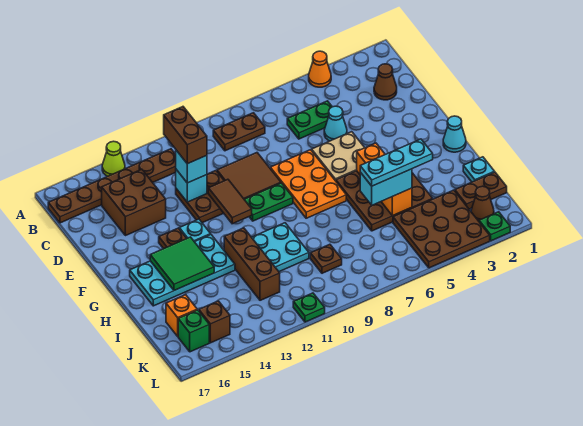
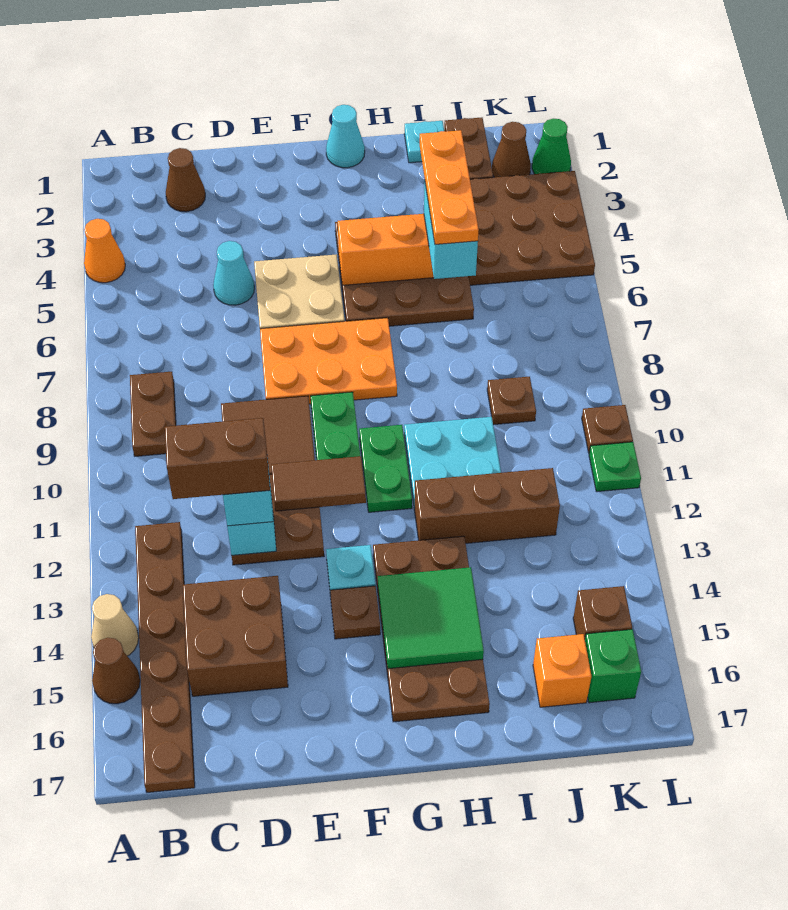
lime cone A14 level 1 -> tan cone A14 level 1
none -> brown cone A15 level 1
green plate C5:C6 level 1 -> green plate G10:G11 level 1
cyan plate G13:H16 level 1 -> brown plate G13:H16 level 1
cyan plate I4:I6 level 4 -> orange plate I4:I6 level 4
green plate L2 level 1 -> green cone L2 level 1
none -> brown plate L10 level 1

